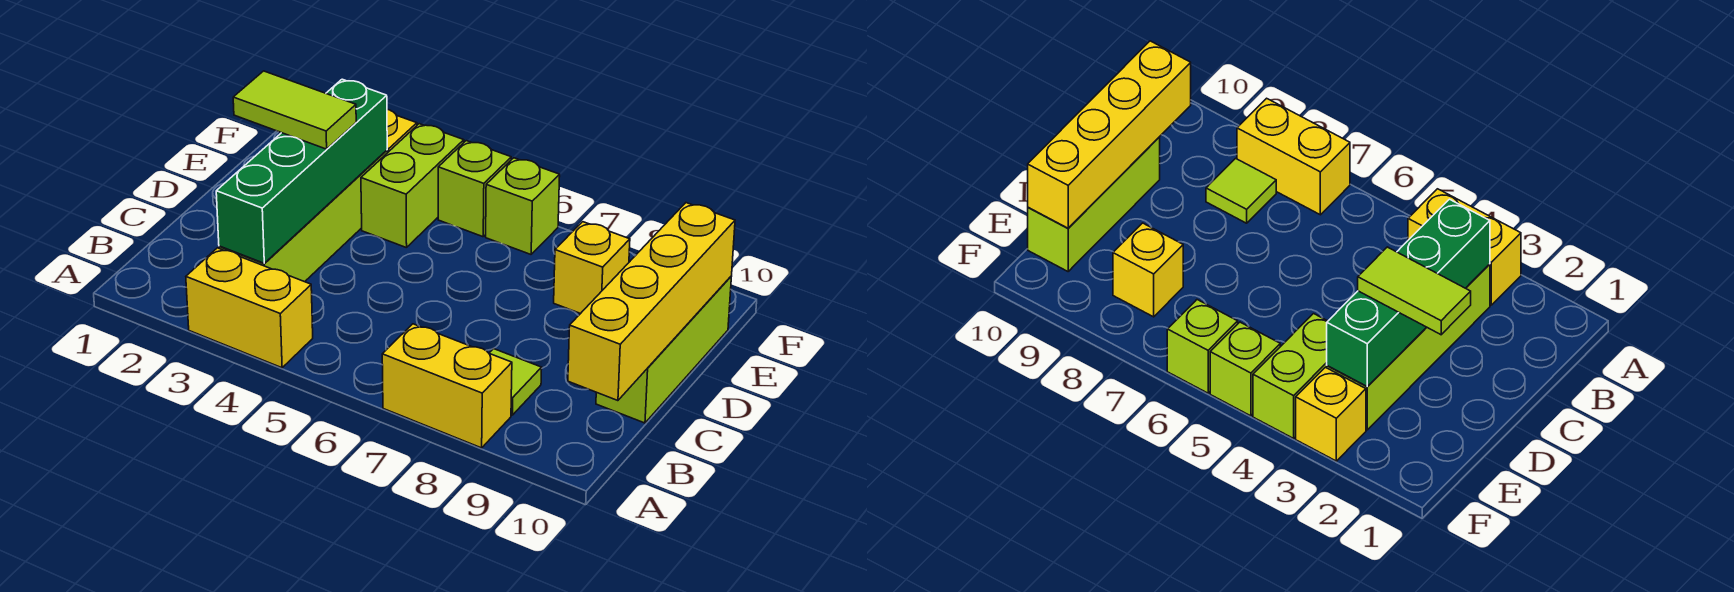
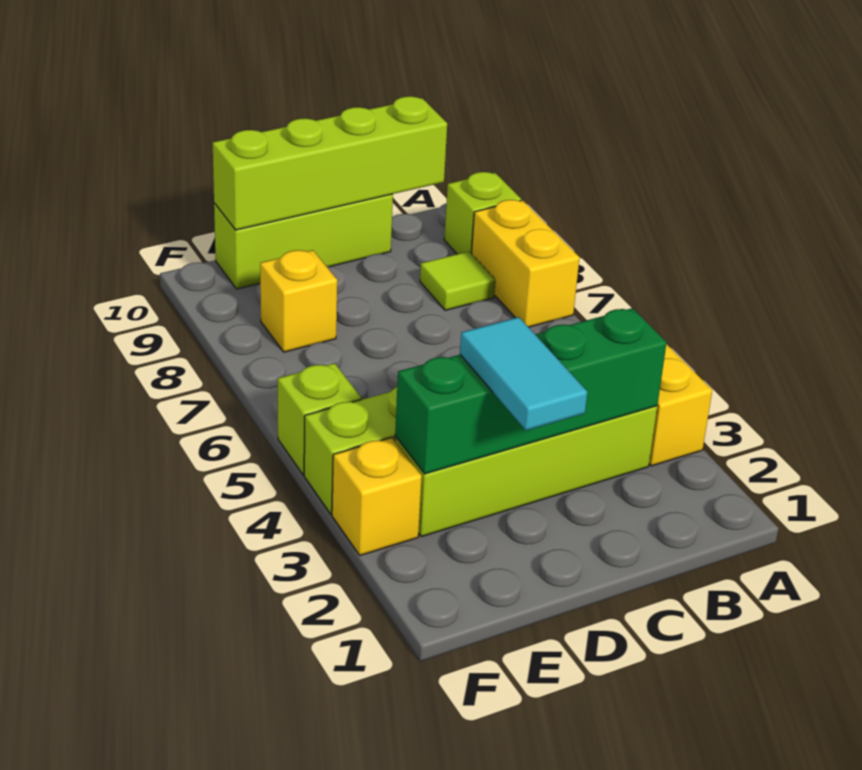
yellow brick B10:E10 level 2 -> lime brick B10:E10 level 2
lime tile D2:D3 level 3 -> cyan tile D2:D3 level 3
lime brick F6 level 1 -> lime brick A9 level 1

